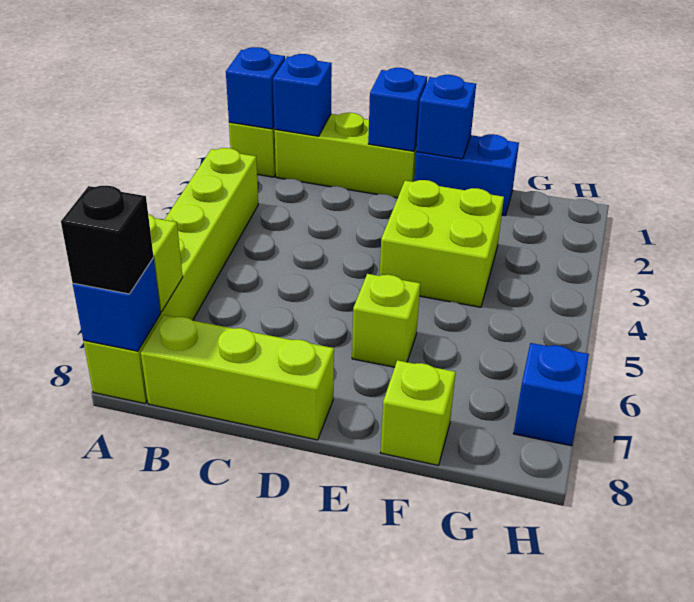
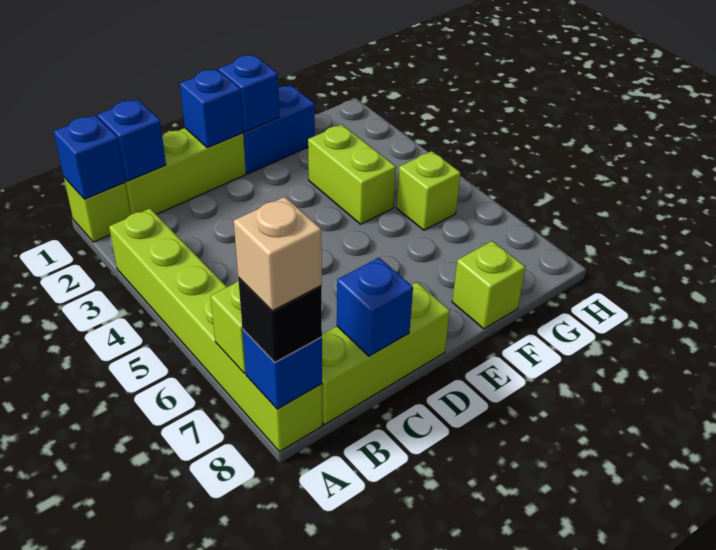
none -> tan brick A8 level 4
lime brick E3:F4 level 1 -> lime brick F3:F4 level 1
lime brick E6 level 1 -> lime brick G5 level 1
blue brick H7 level 1 -> blue brick C8 level 2

